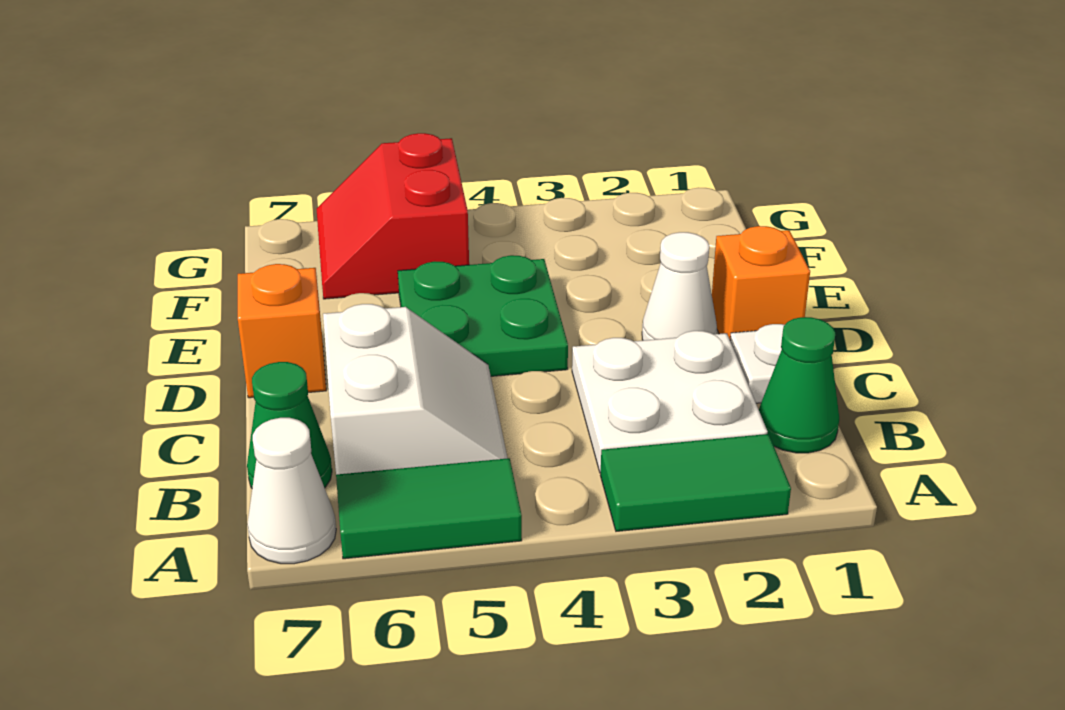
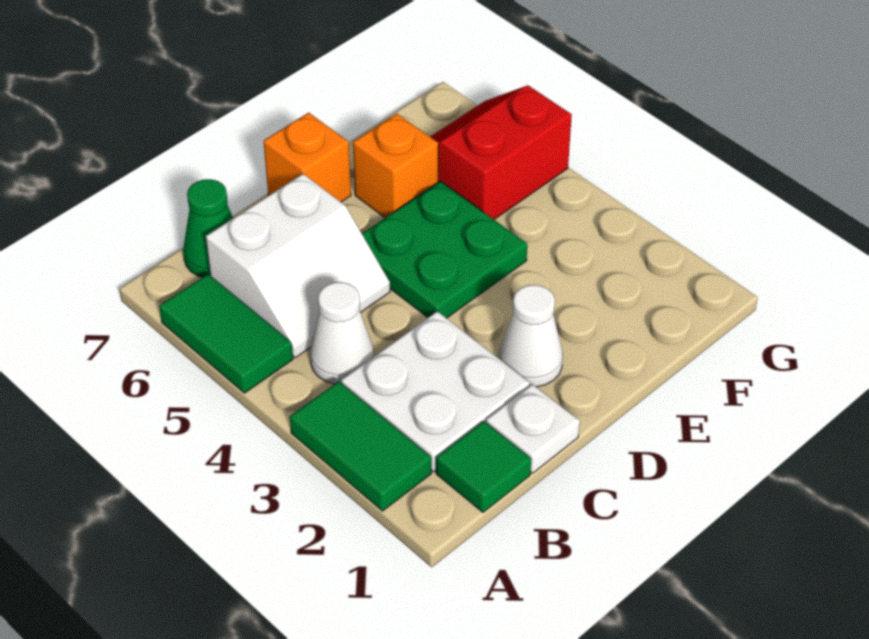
white cone A7 level 1 -> white cone B4 level 1
green cone B1 level 1 -> green tile B1 level 1
orange brick D1 level 1 -> orange brick E6 level 1

